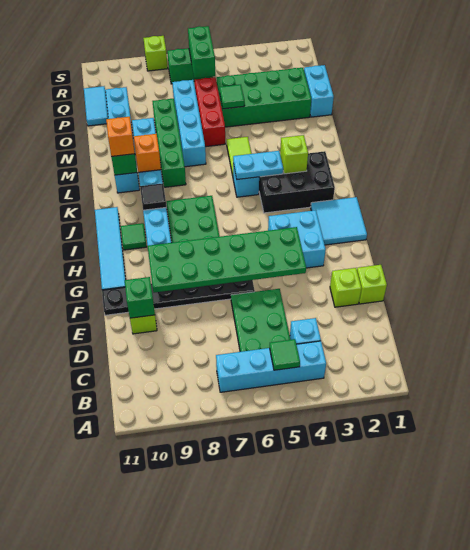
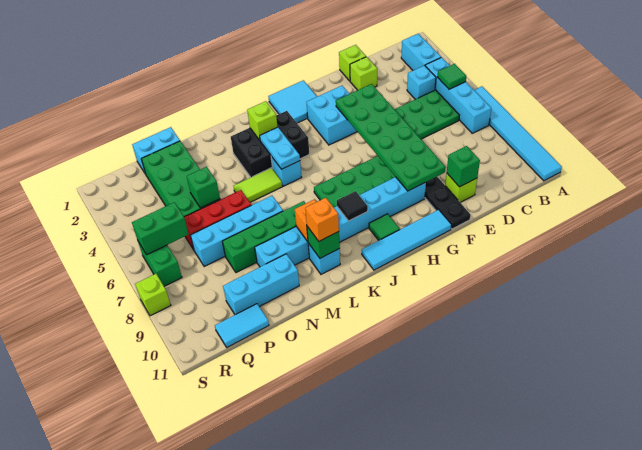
none -> cyan tile A6:A11 level 1
none -> cyan brick B2:B3 level 1
black brick J2:K4 level 1 -> black brick J3:L4 level 1
green tile O5 level 2 -> green brick O5 level 2

